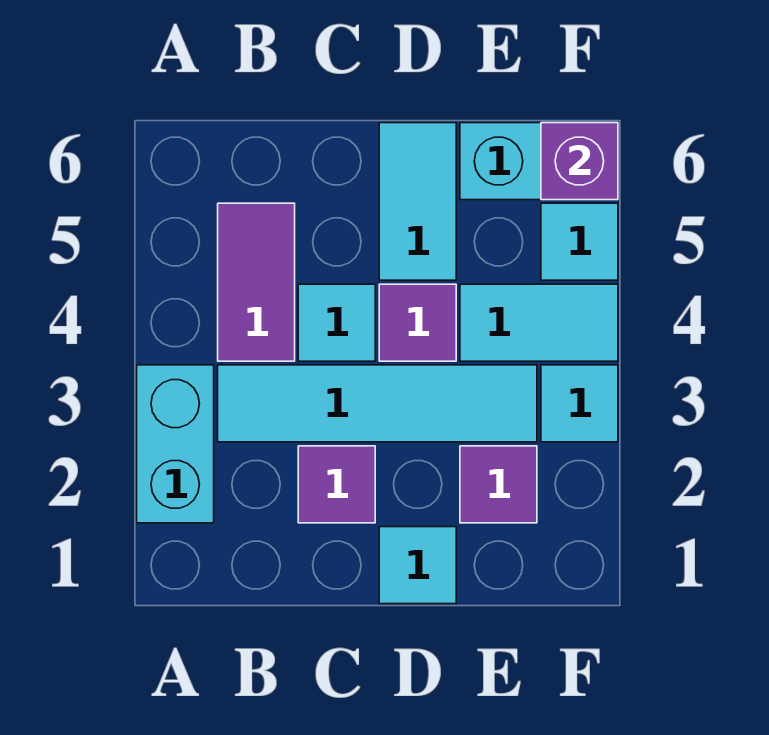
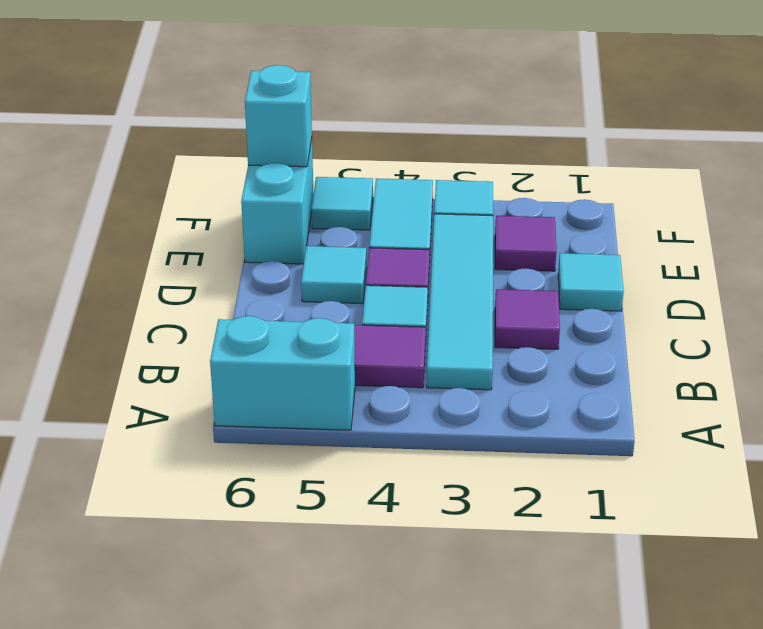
cyan brick A2:A3 level 1 -> cyan brick A5:A6 level 1
cyan tile D5:D6 level 1 -> cyan tile D5 level 1
purple brick F6 level 2 -> cyan brick F6 level 2

